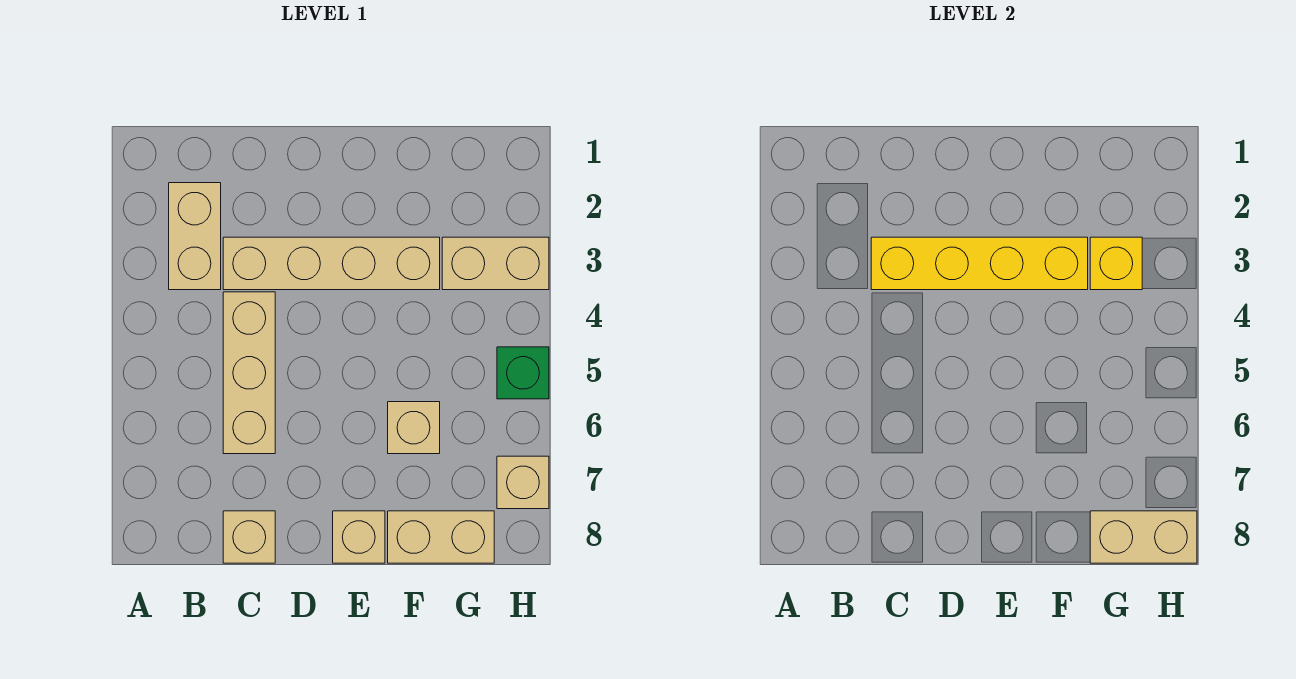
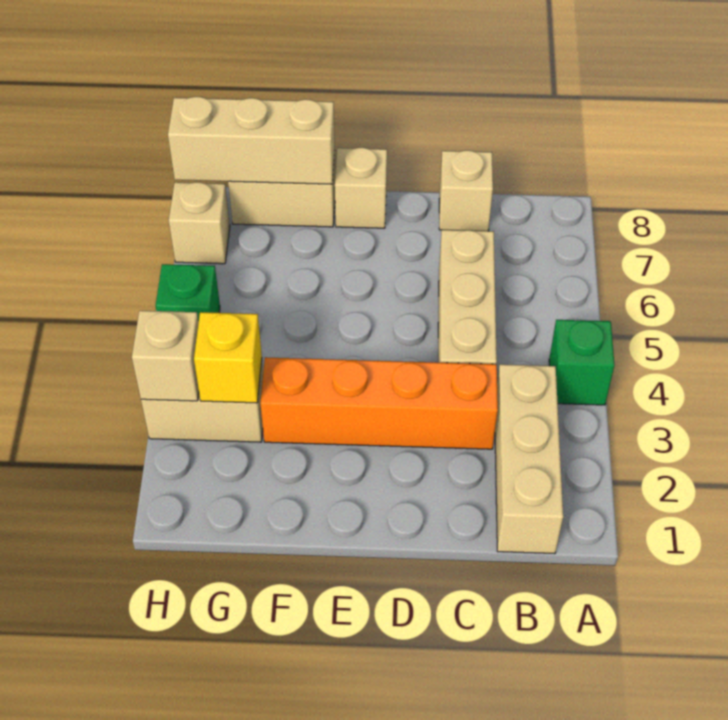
none -> green brick A4 level 1
tan brick B2:B3 level 1 -> tan brick B1:B3 level 1
tan brick C3:F3 level 1 -> orange brick C3:F3 level 1
yellow brick C3:F3 level 2 -> none
tan brick F6 level 1 -> tan brick H3 level 2
tan brick G8:H8 level 2 -> tan brick F8:H8 level 2

